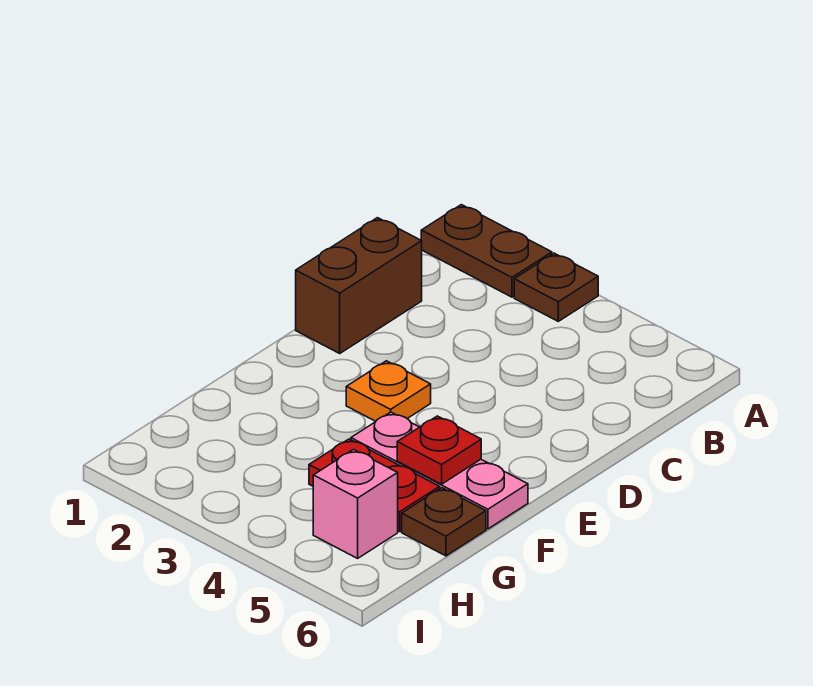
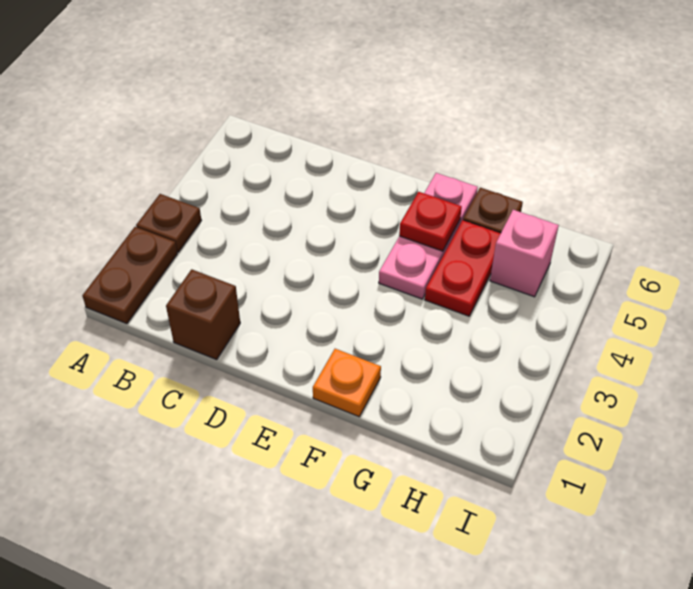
brown brick C1:D1 level 1 -> brown brick C1 level 1
orange plate E3 level 1 -> orange plate F1 level 1

